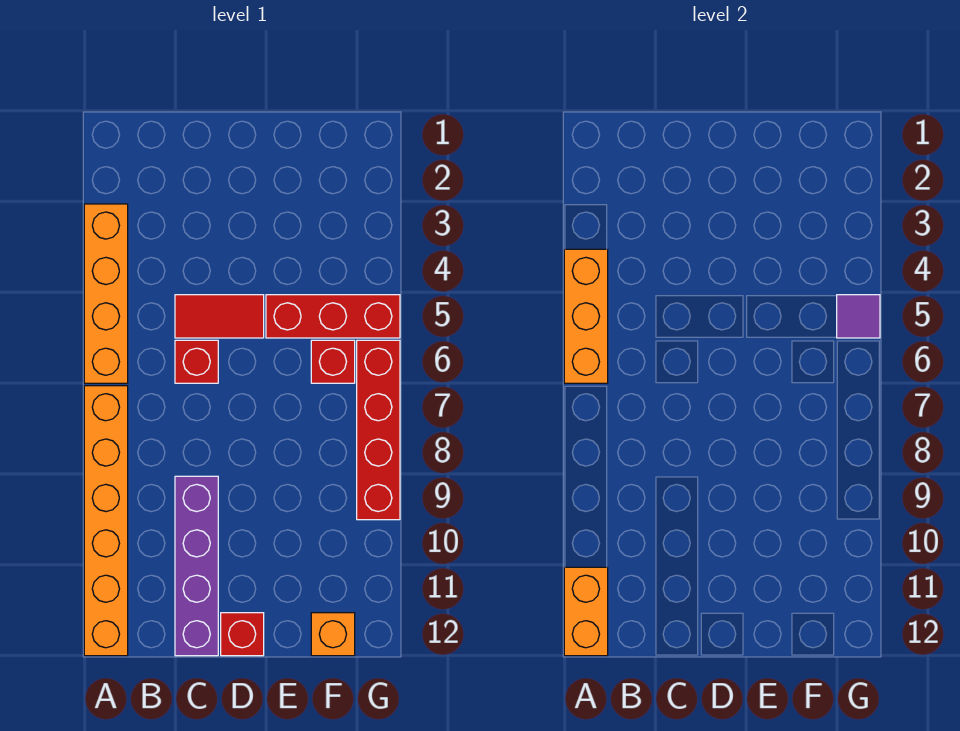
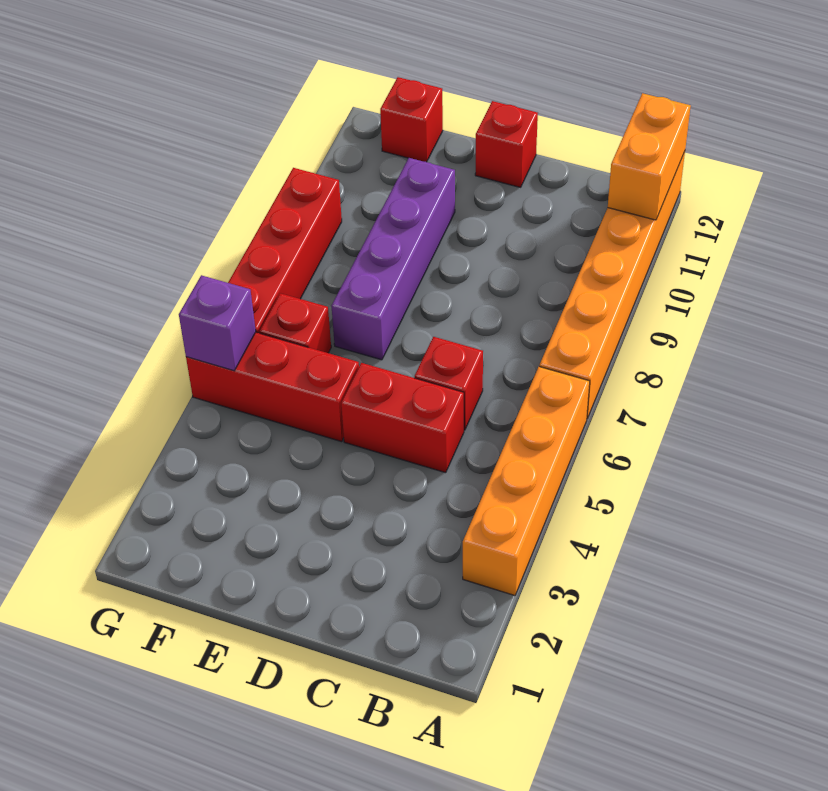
orange brick A4:A6 level 2 -> none
red tile C5:D5 level 1 -> red brick C5:D5 level 1
purple brick C9:C12 level 1 -> purple brick E7:E10 level 1
orange brick F12 level 1 -> red brick F12 level 1
purple tile G5 level 2 -> purple brick G5 level 2

